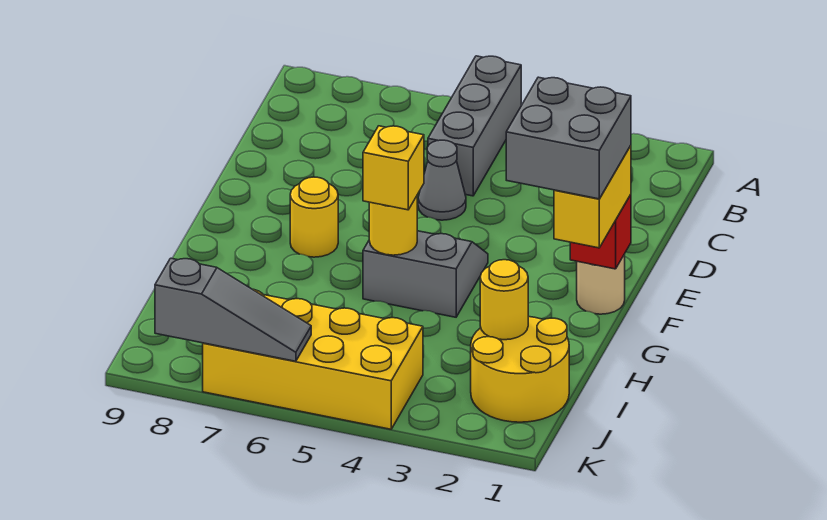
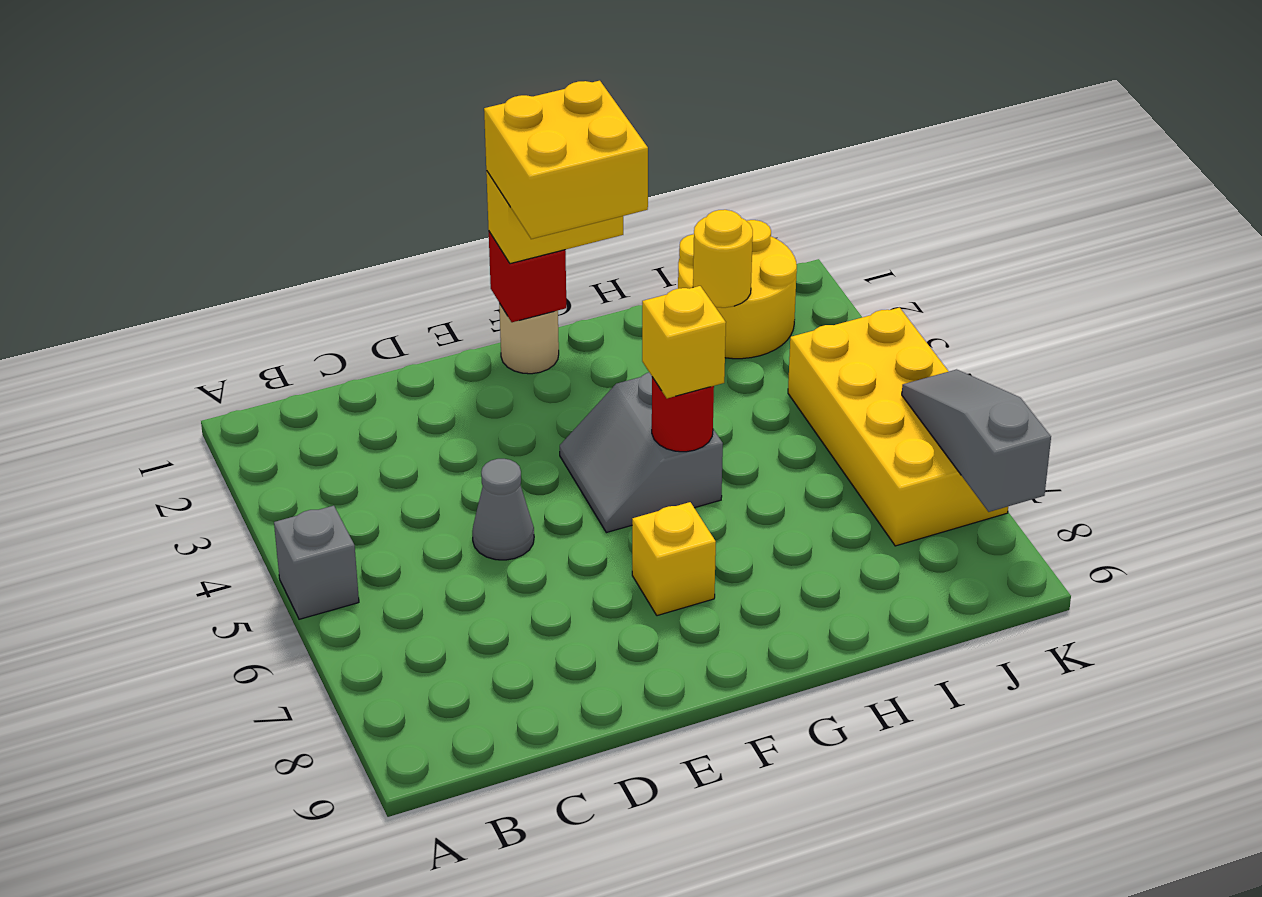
grey brick A5:C5 level 1 -> grey brick A5 level 1
grey brick F1:G2 level 4 -> yellow brick F1:G2 level 4
yellow round brick F7 level 1 -> yellow brick F7 level 1
yellow round brick G5 level 2 -> red round brick G5 level 2

